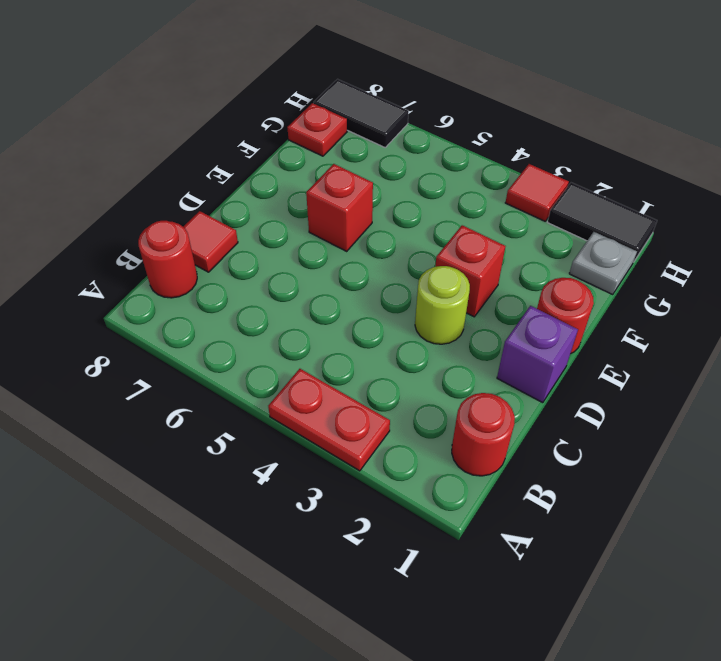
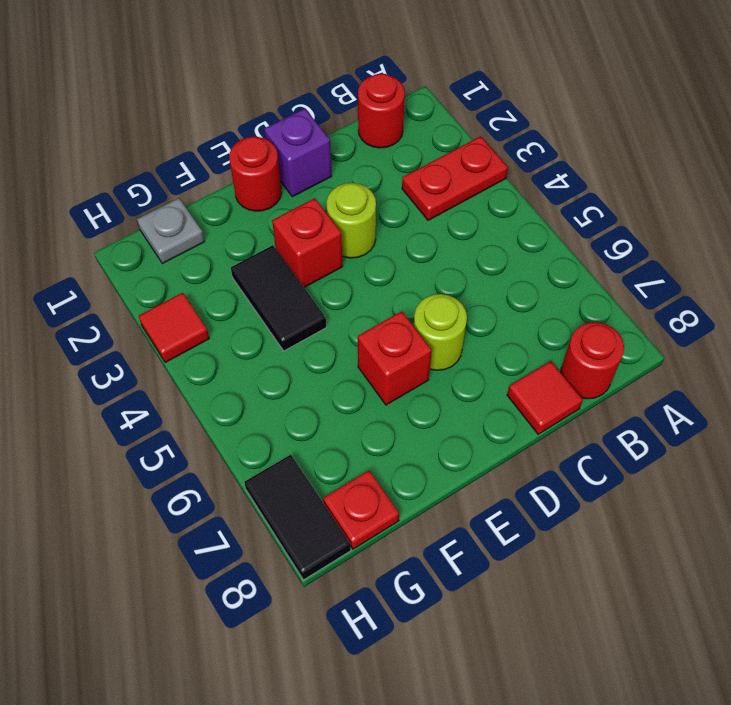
red plate A3:A4 level 1 -> red plate A3:B3 level 1
none -> lime round brick D6 level 1
black tile H1:H2 level 1 -> black tile F3:F4 level 1

